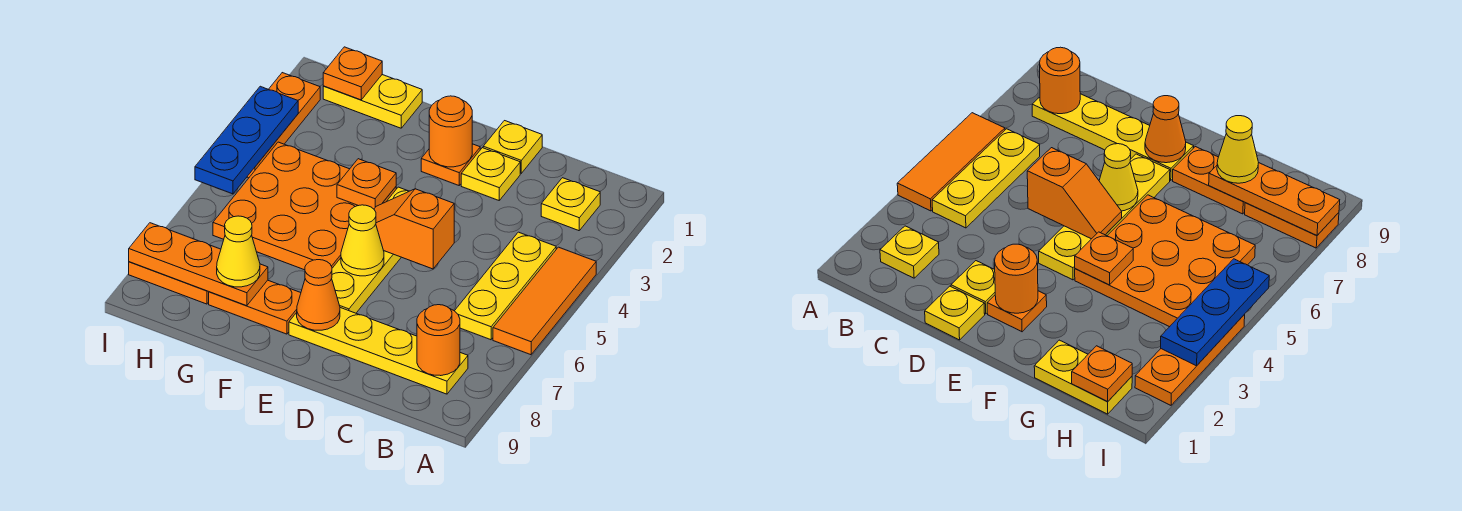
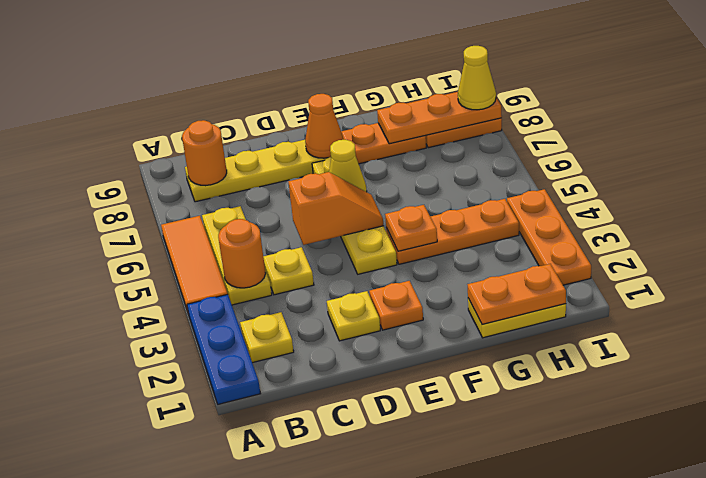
yellow plate D1 level 1 -> yellow plate C4 level 1
orange round brick E2 level 2 -> orange round brick B4 level 2
orange plate F4:H6 level 1 -> orange plate F4:H4 level 1
yellow cone G8 level 3 -> yellow cone I8 level 3
orange plate H1 level 2 -> orange plate G1:H1 level 2
blue plate I3:I5 level 2 -> blue plate A1:A3 level 1

